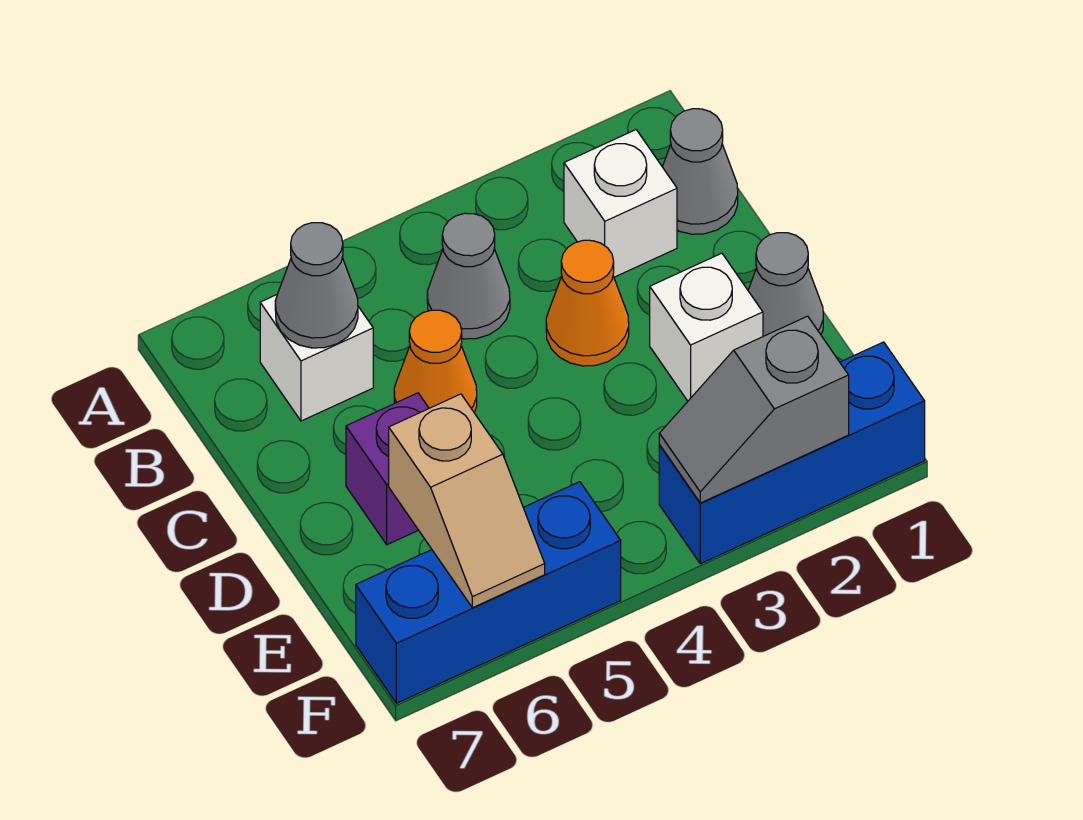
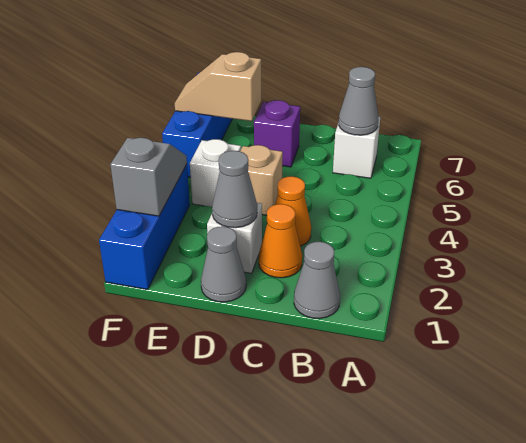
white brick B2 level 1 -> white brick E4 level 1
grey cone B4 level 1 -> grey cone D2 level 2
orange cone C5 level 1 -> orange cone C2 level 1
none -> tan brick D4 level 1

